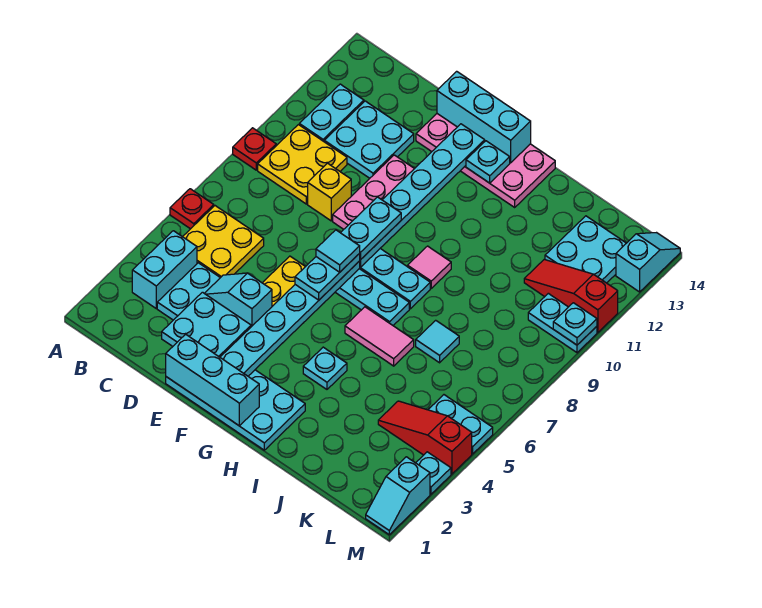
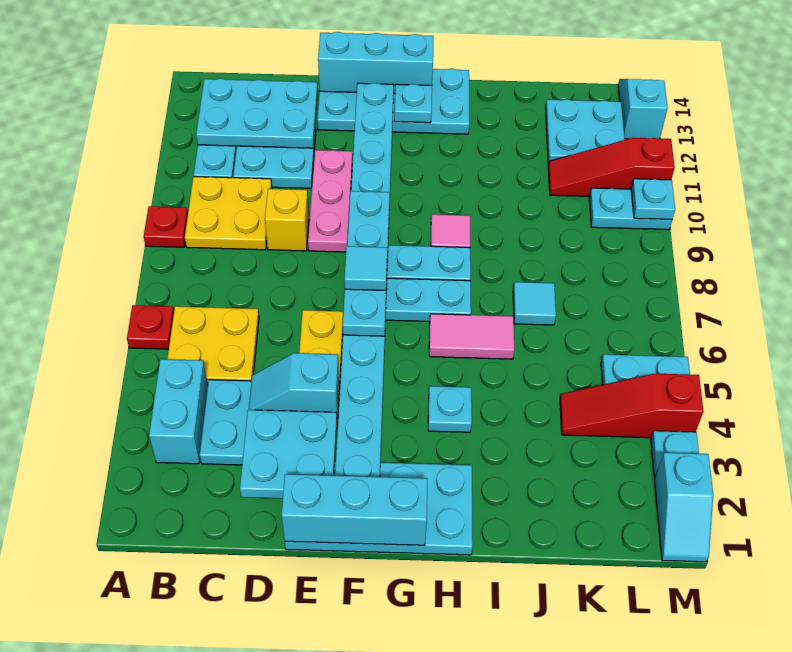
none -> cyan plate B12:D13 level 2
pink plate E13:H14 level 1 -> cyan plate E13:H14 level 1

